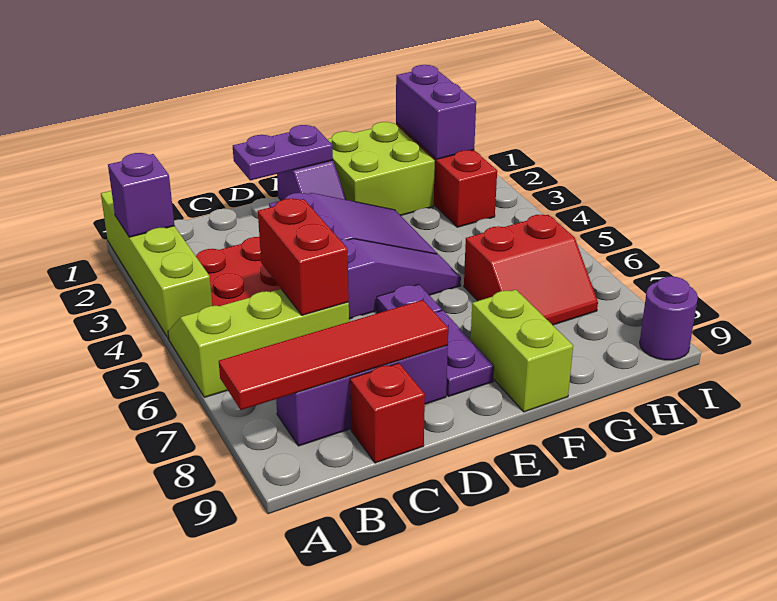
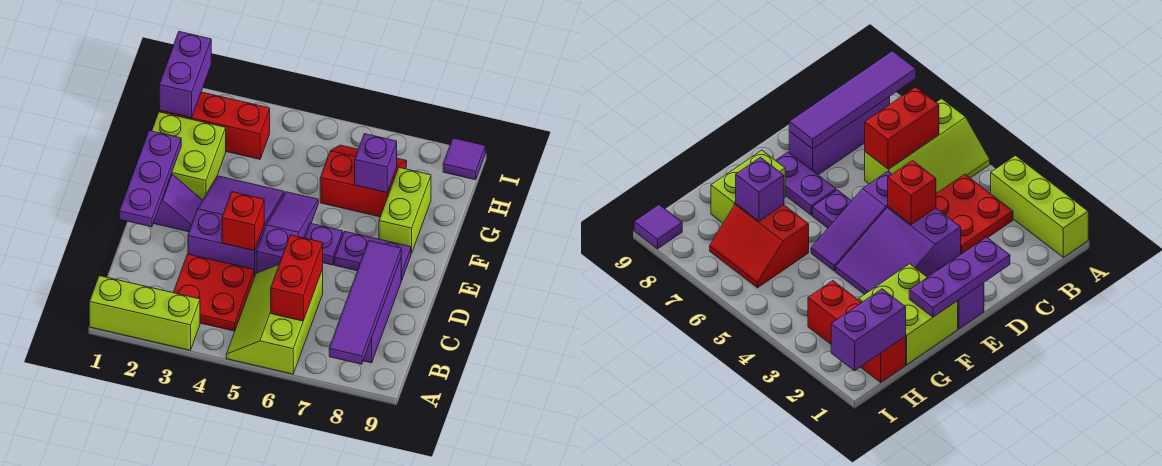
lime brick A1:A4 level 1 -> lime brick A1:A3 level 1
purple brick A2 level 2 -> purple brick G7 level 2
red tile A8:D8 level 2 -> purple tile A8:D8 level 2
red brick C5:C6 level 2 -> red brick B6:C6 level 2
red brick C9 level 1 -> red brick D4 level 2
purple plate D1:E1 level 2 -> purple plate D1:F1 level 2
lime brick F8:F9 level 1 -> lime brick F8:G8 level 1
red slope G6:H7 level 1 top 6 -> red slope G6:H7 level 1 top G
purple brick H1:H2 level 2 -> purple brick H1:I1 level 2
purple round brick I9 level 1 -> purple tile I9 level 1

